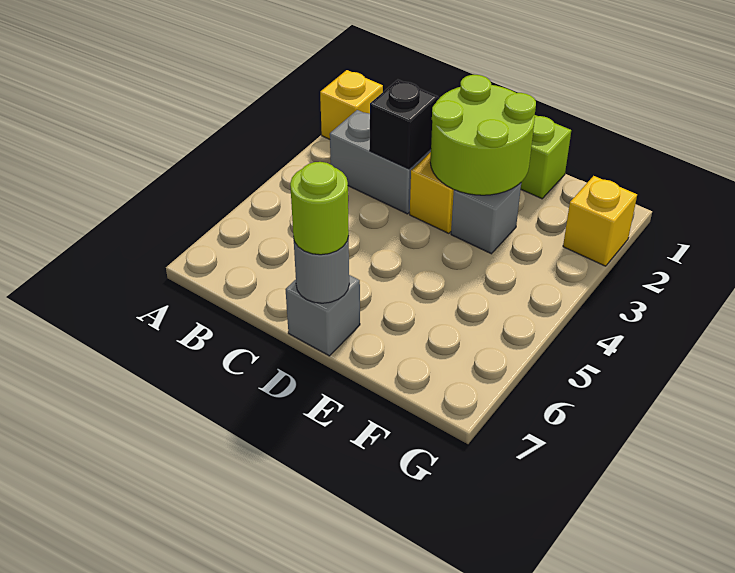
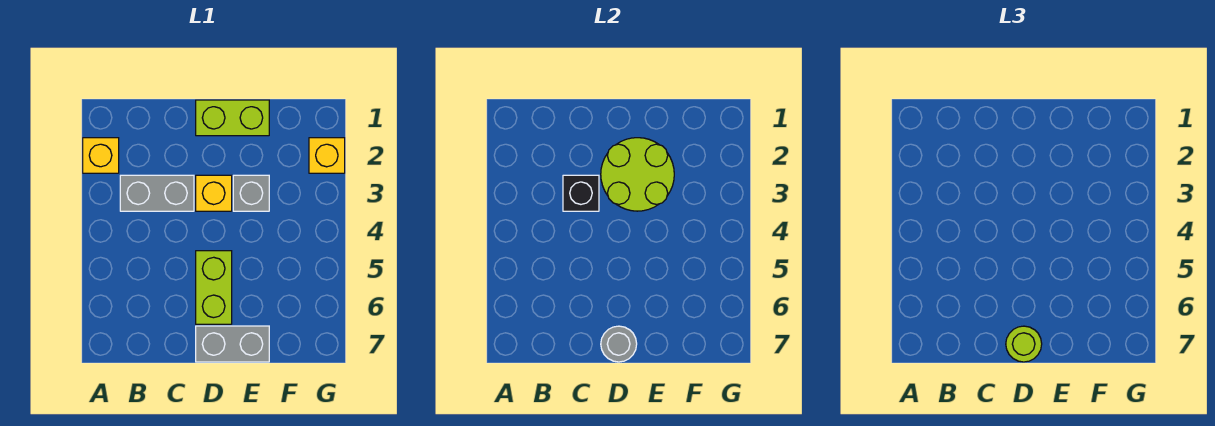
none -> lime brick D5:D6 level 1
grey brick D7 level 1 -> grey brick D7:E7 level 1

